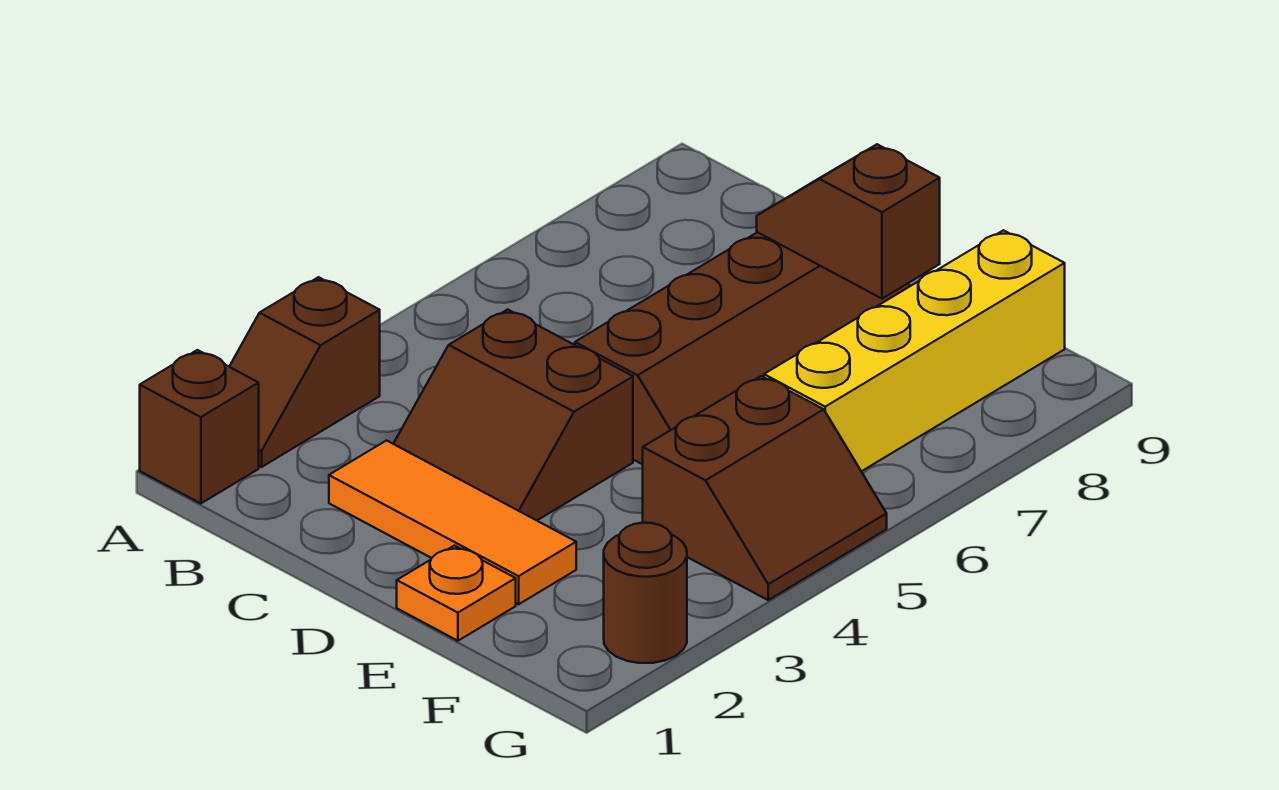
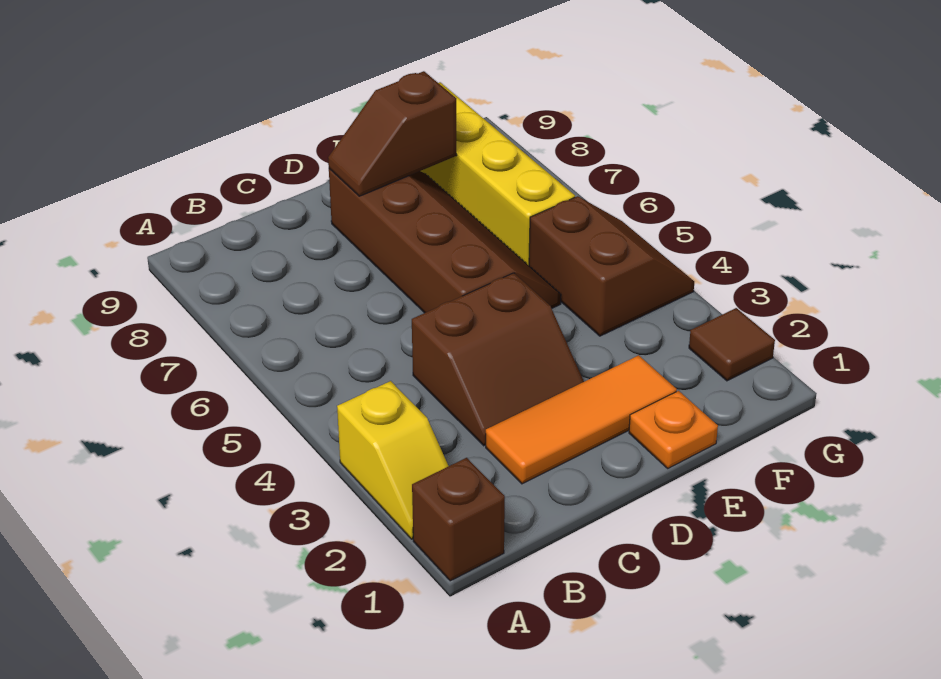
brown slope A2:A3 level 1 top 3 -> yellow slope A2:A3 level 1 top 3
brown round brick G2 level 1 -> brown tile G2 level 1

